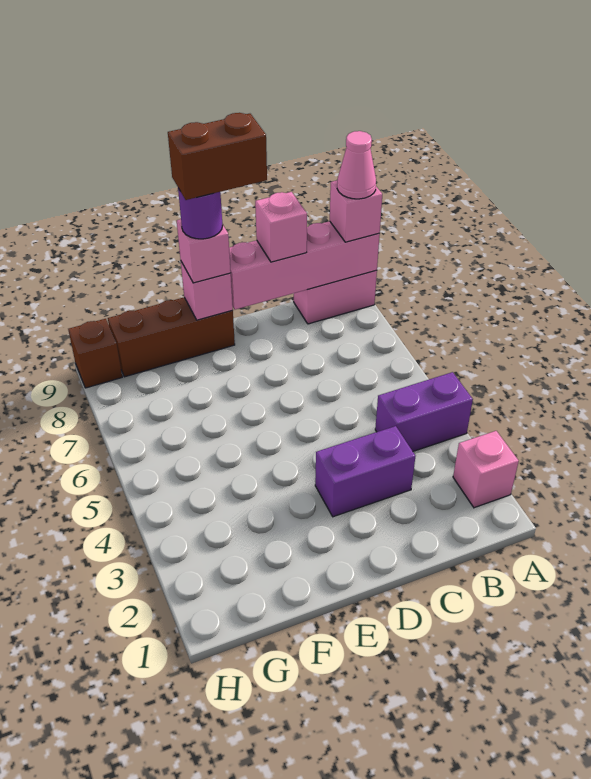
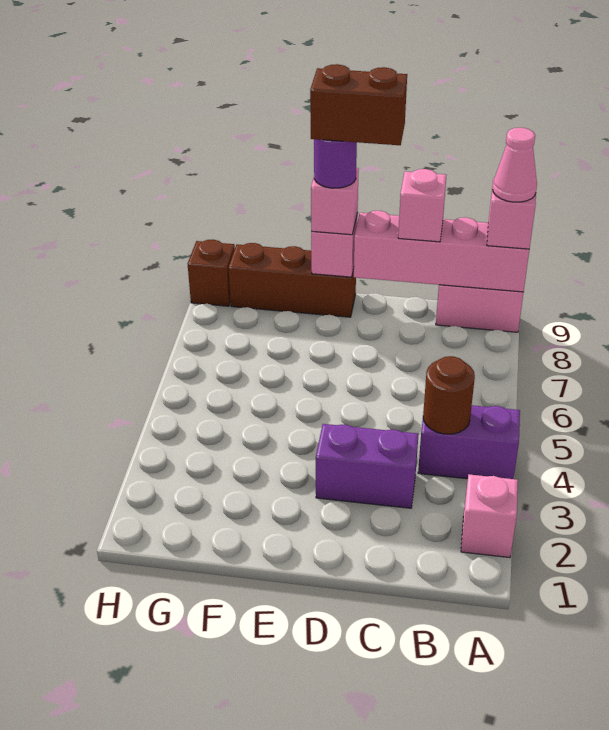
none -> brown round brick B4 level 2

